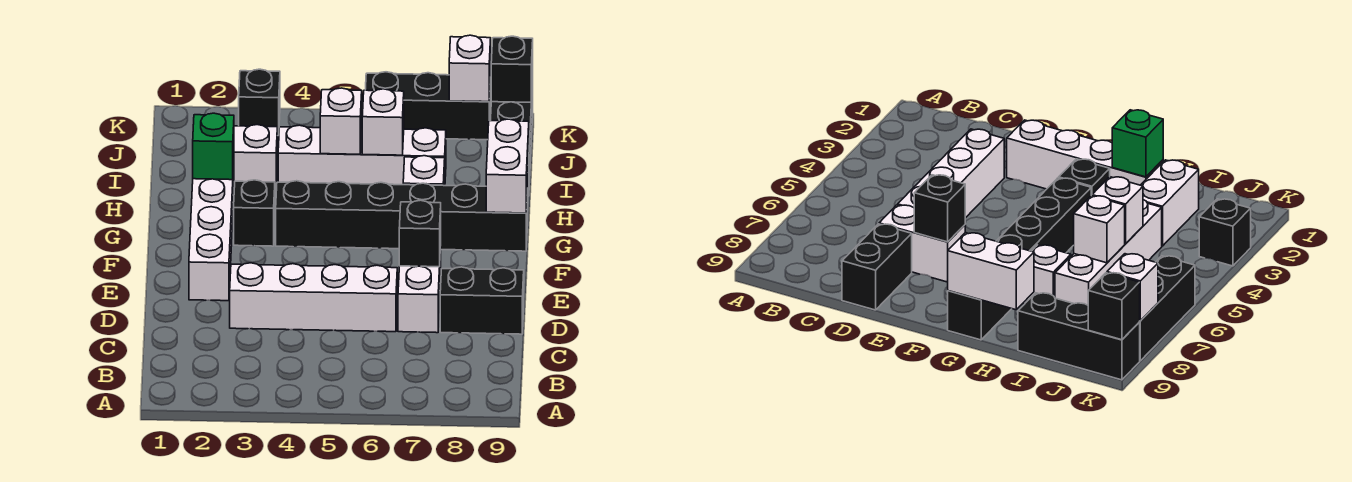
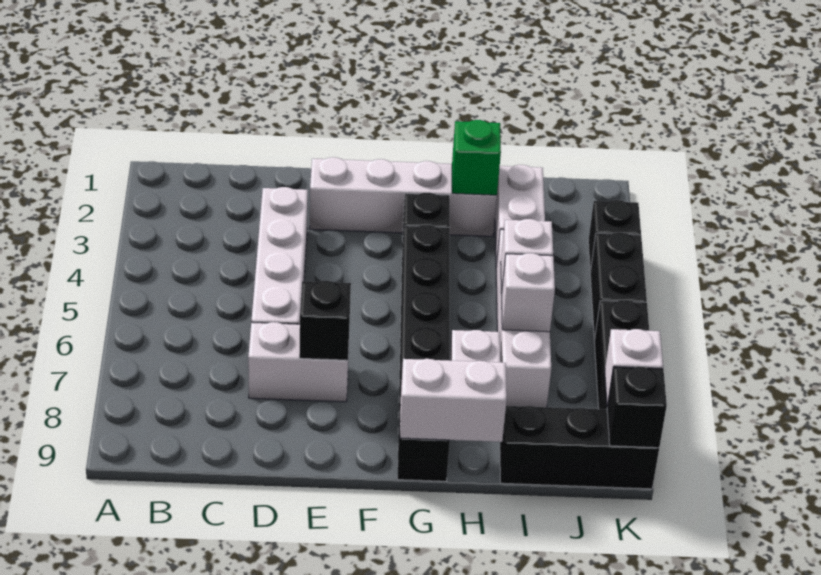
black brick D8:D9 level 1 -> black brick K4:K5 level 1

